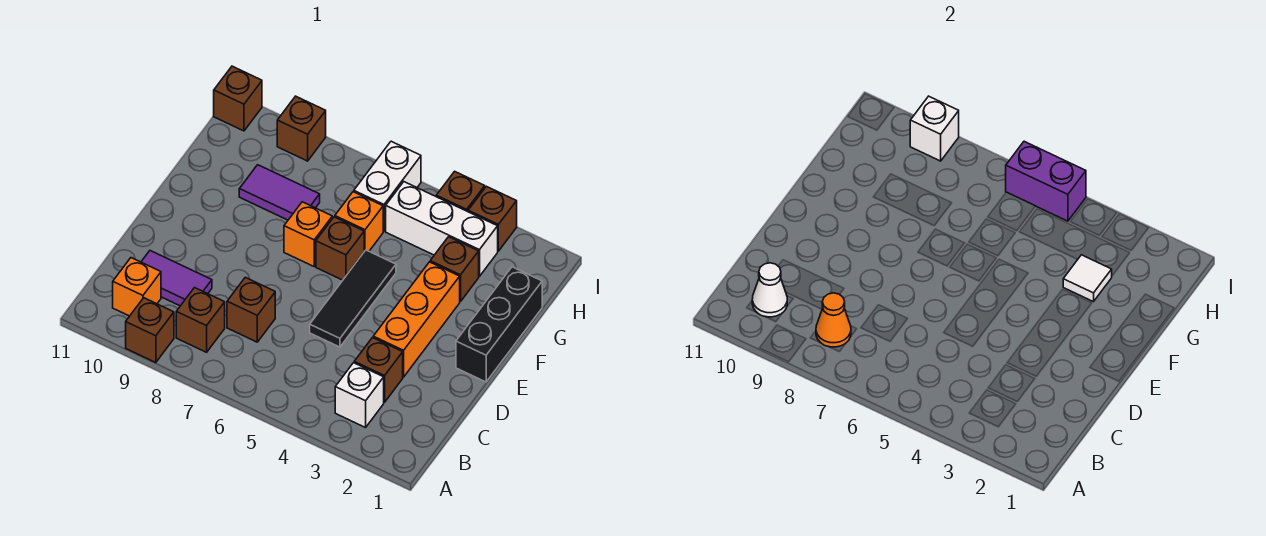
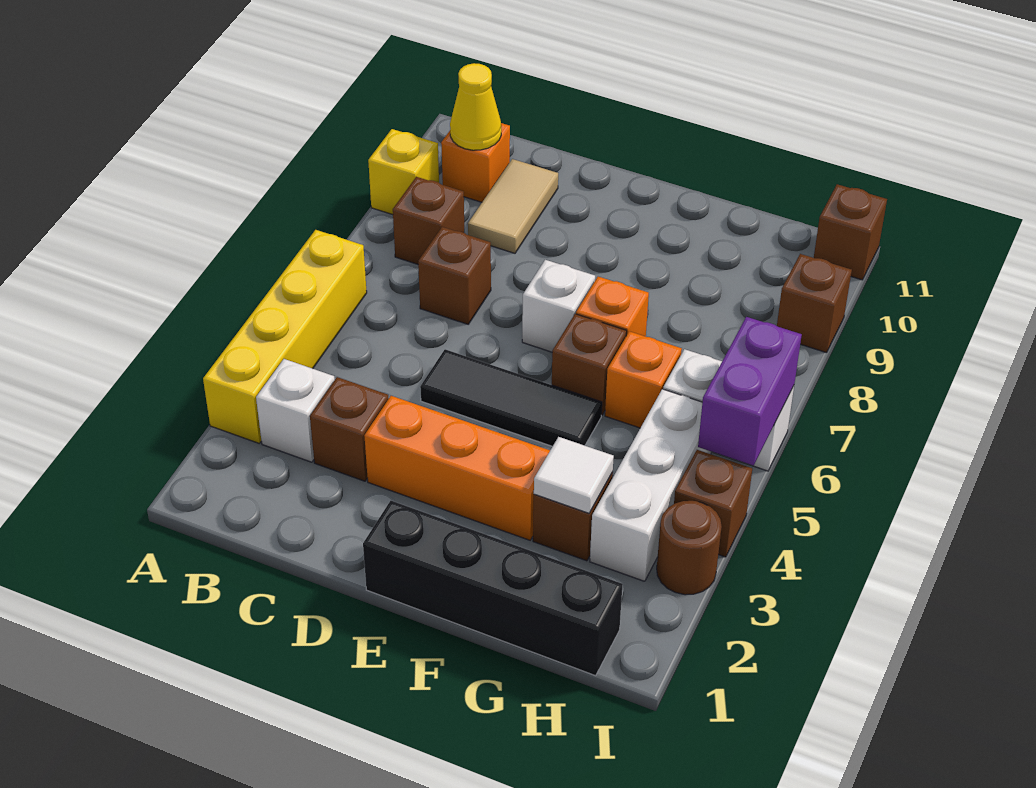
none -> yellow brick A3:A6 level 1
brown brick A9 level 1 -> yellow brick A9 level 1
orange cone B8 level 2 -> none
white cone B10 level 2 -> yellow cone B10 level 2
purple tile C9:C10 level 1 -> tan tile C9:C10 level 1
black brick E1:G1 level 1 -> black brick E1:H1 level 1
purple tile G8:G9 level 1 -> none
brown brick I3 level 1 -> brown round brick I3 level 1
white brick I9 level 2 -> white brick E7 level 1

